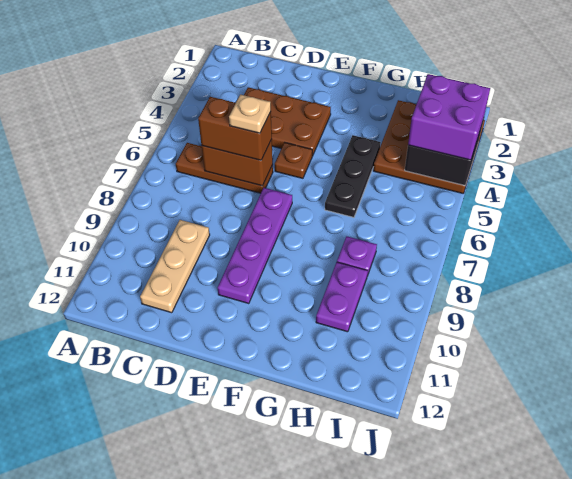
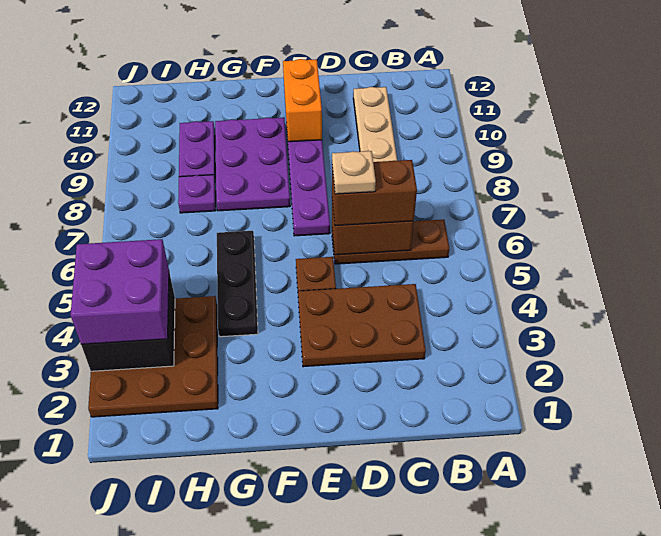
none -> orange brick E10:E11 level 2
none -> purple plate F8:G10 level 1

